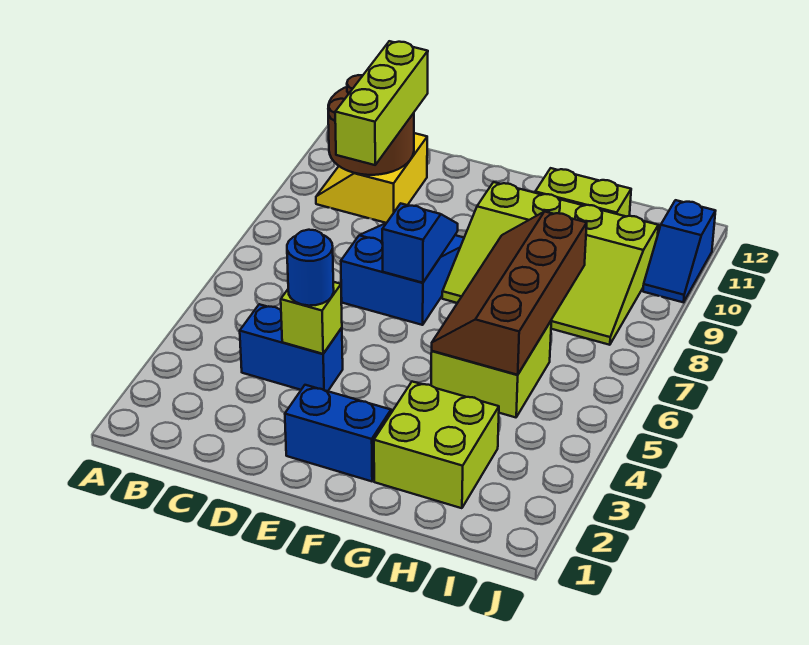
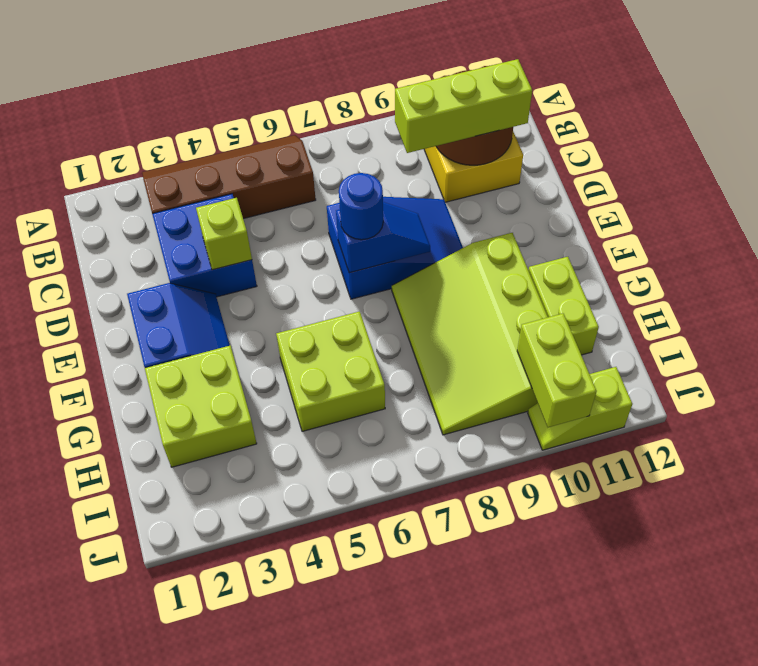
blue brick C4:D4 level 1 -> blue brick C3:D4 level 1
blue round brick D4 level 3 -> blue round brick E7 level 3
brown slope G5:H8 level 2 top H -> brown slope A3:B6 level 1 top B
none -> lime brick I10:J10 level 2
blue slope J10:J11 level 1 top 11 -> lime slope J10:J11 level 1 top 11

